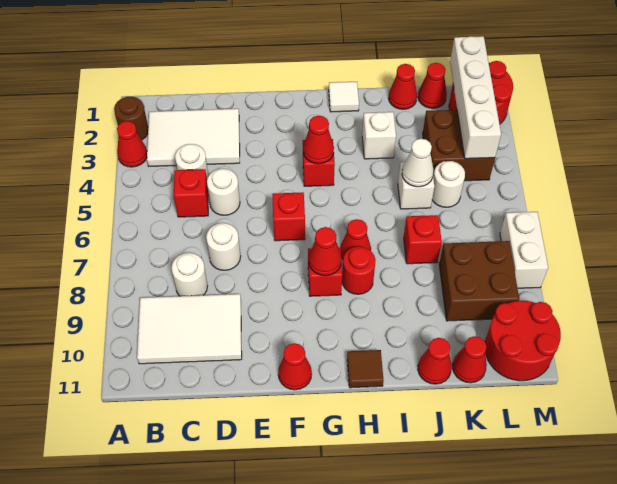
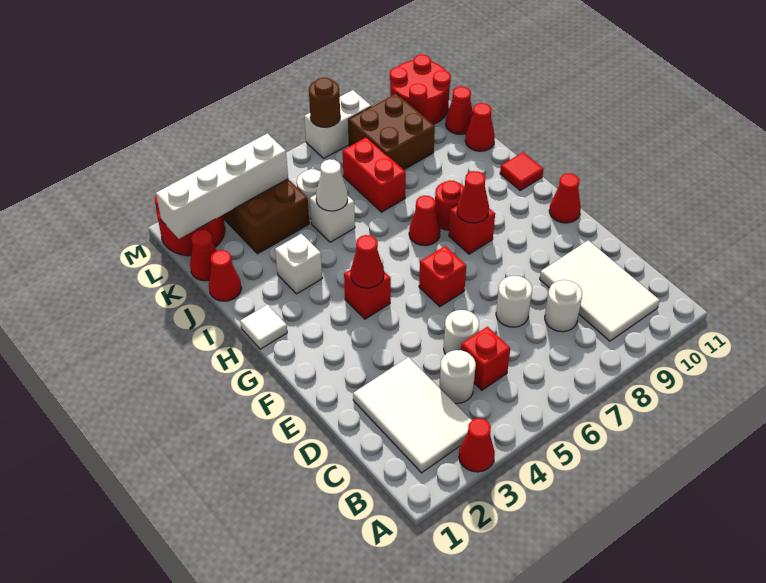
brown round brick A2 level 1 -> brown round brick M7 level 2
brown tile H11 level 1 -> red tile H11 level 1
red brick J7 level 1 -> red brick J7:K7 level 1

